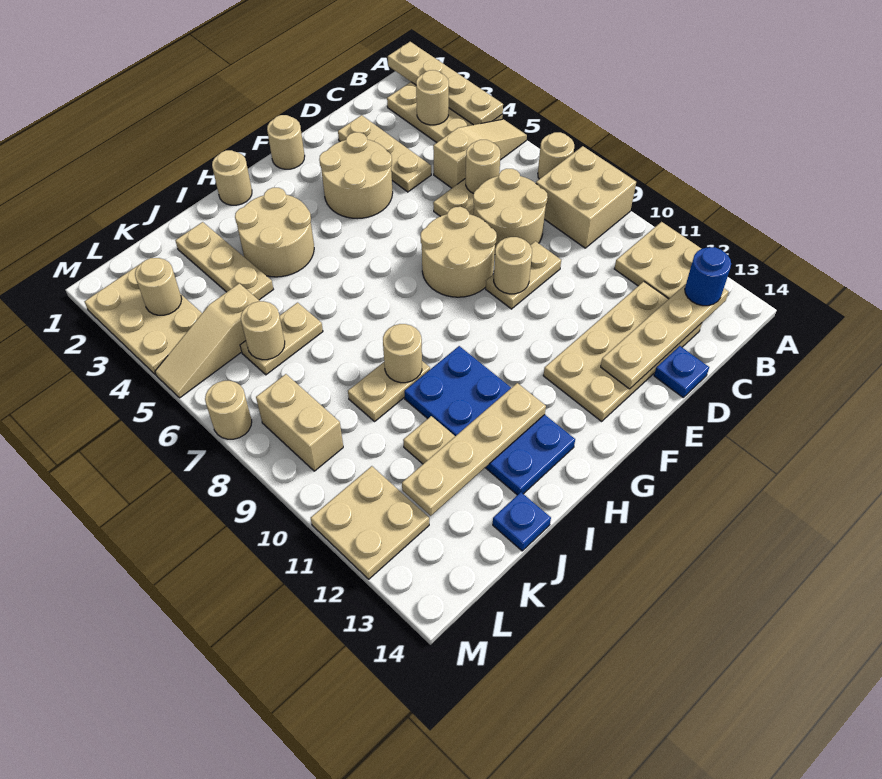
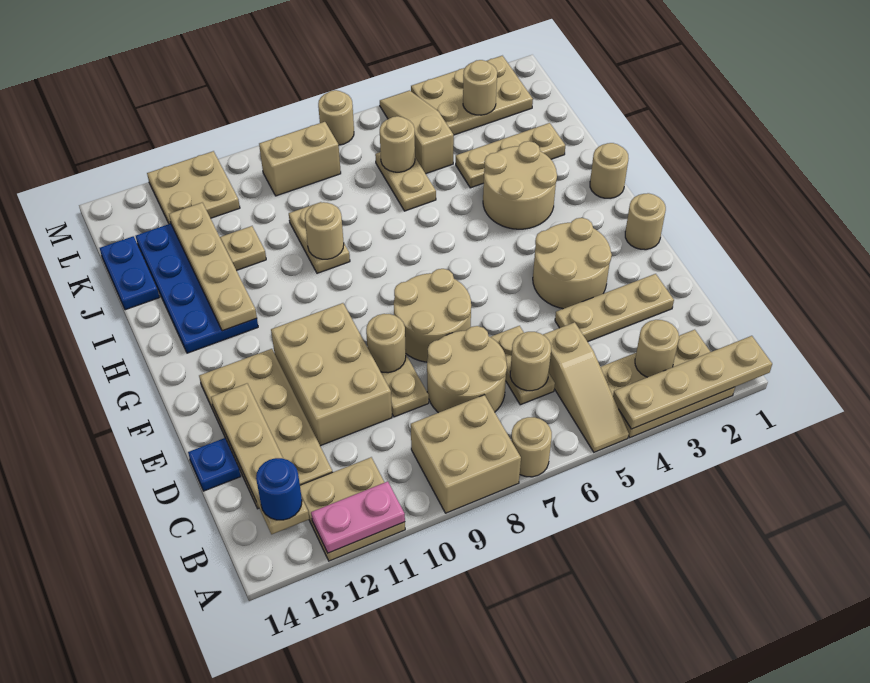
none -> pink plate A11:A12 level 2
none -> tan brick D10:F11 level 1
blue plate H10:I13 level 1 -> blue plate H12:K13 level 1
blue plate J14 level 1 -> blue plate J14:K14 level 1

